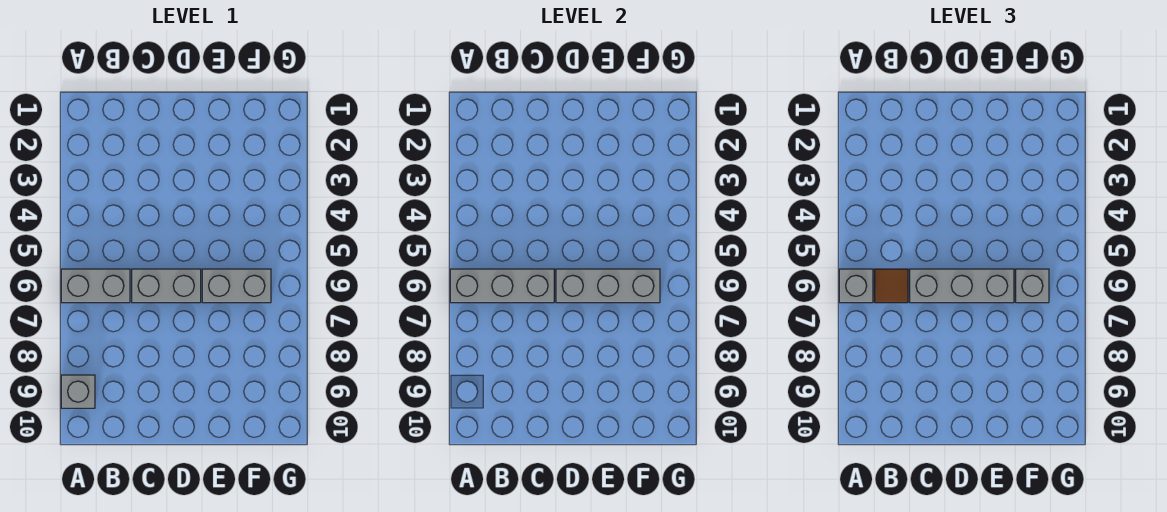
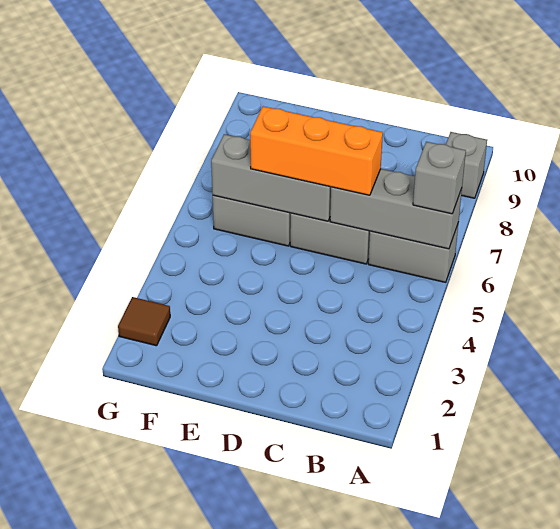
brown tile B6 level 3 -> brown tile G2 level 1
grey brick C6:E6 level 3 -> orange brick C6:E6 level 3
grey brick F6 level 3 -> none

